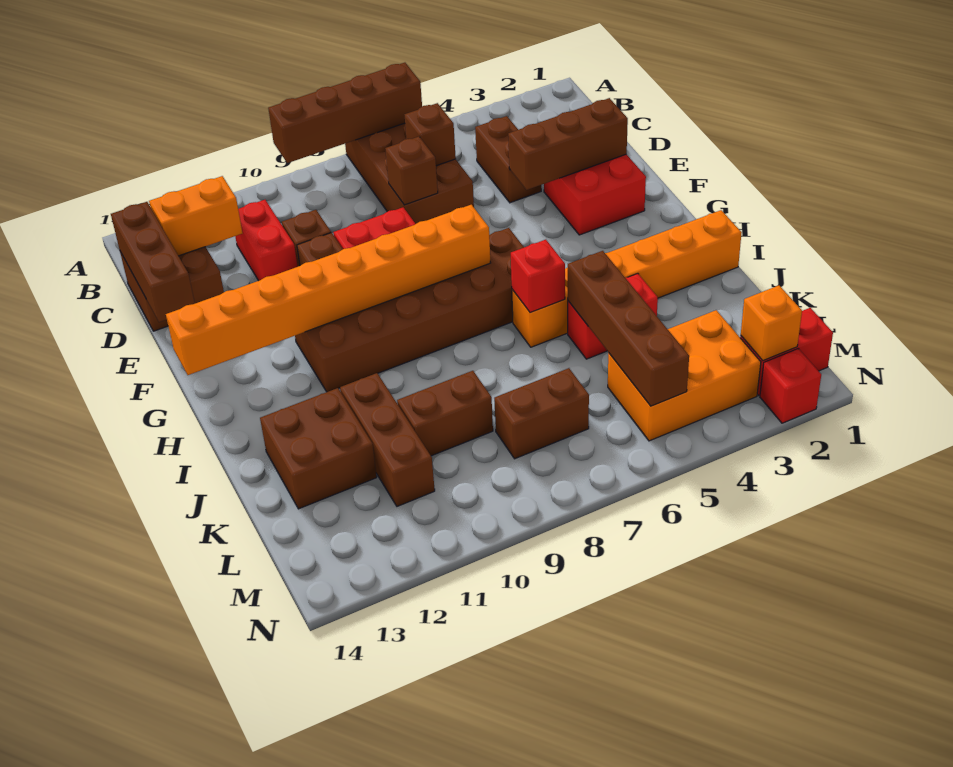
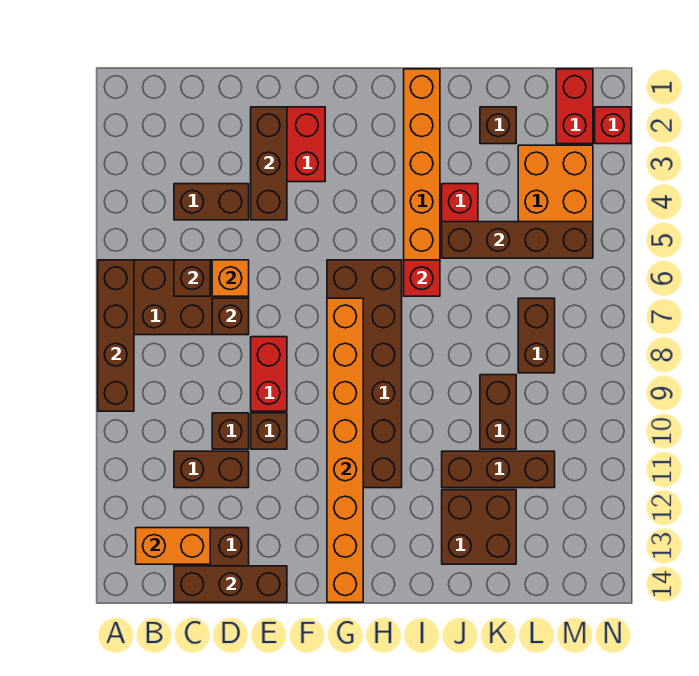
red brick C11:D11 level 1 -> brown brick C11:D11 level 1
orange brick C12:C13 level 2 -> orange brick B13:C13 level 2
none -> brown brick K2 level 1
orange brick M2 level 2 -> orange brick D6 level 2

